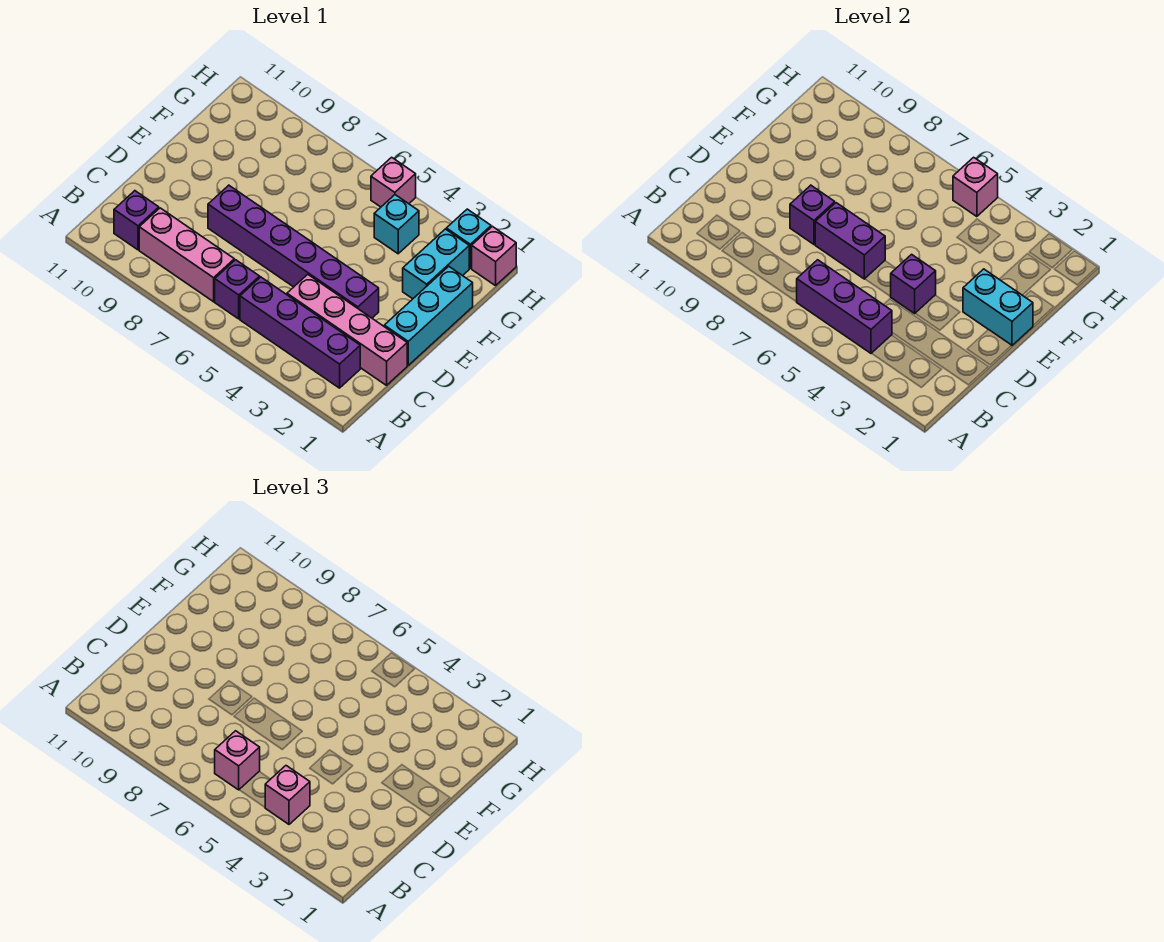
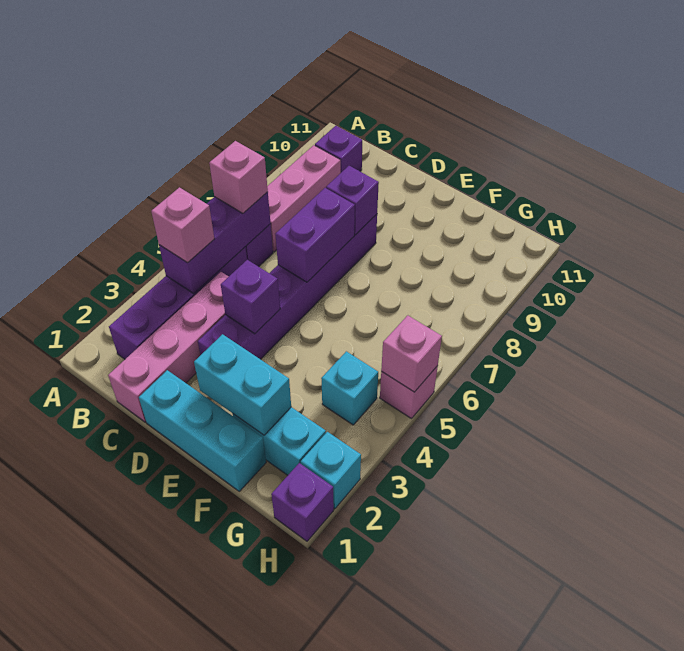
cyan brick E1:E2 level 2 -> cyan brick E2:F2 level 2
pink brick H1 level 1 -> purple brick H1 level 1

